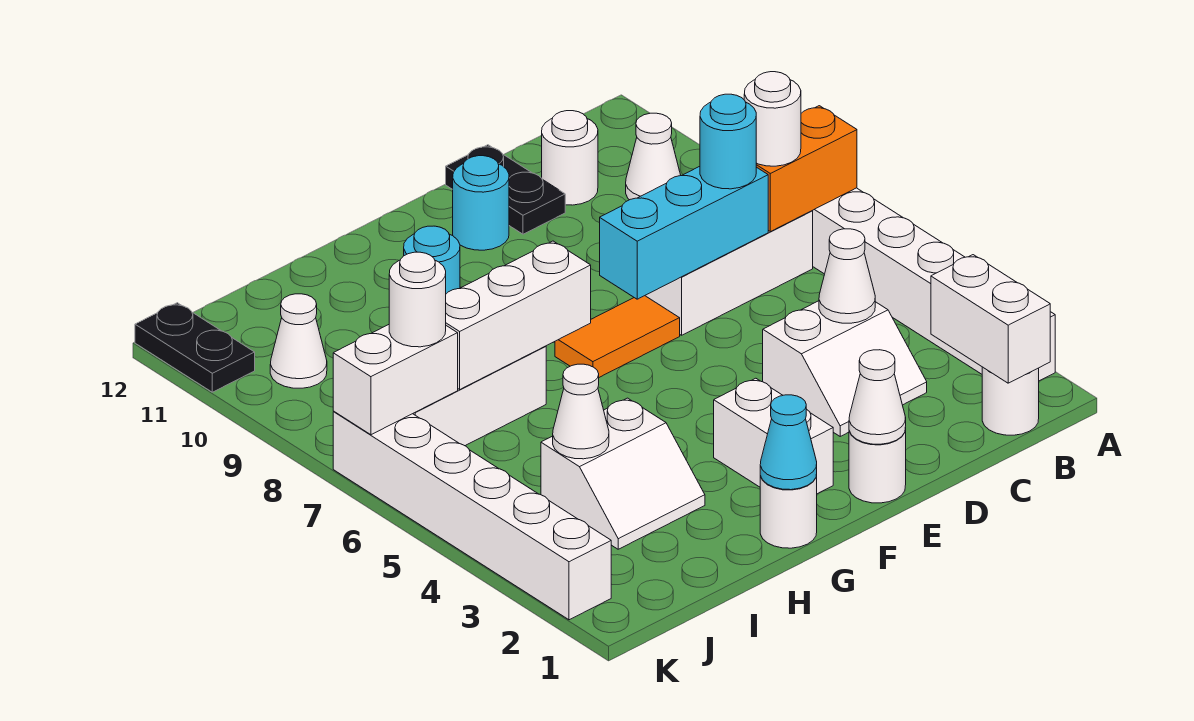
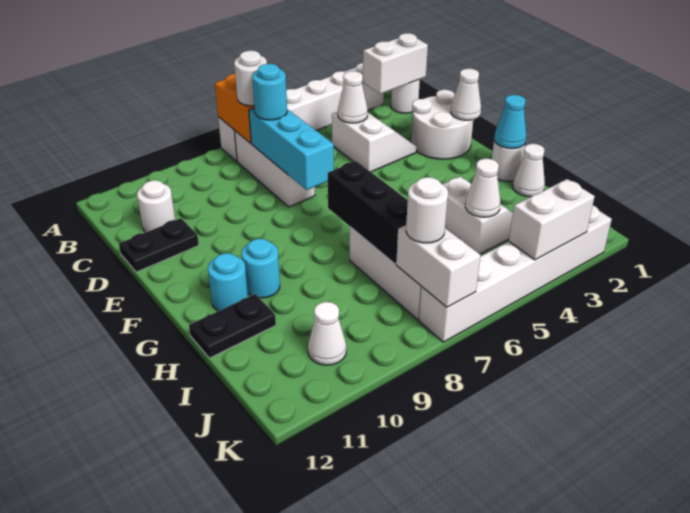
white cone B10 level 1 -> white cone H1 level 1
white round brick E1 level 1 -> white round brick D1:E2 level 1
orange tile E7:F7 level 1 -> none
cyan round brick E11 level 1 -> cyan round brick G11 level 1
white brick F2:F3 level 1 -> white brick K3:K4 level 2
white brick G7:I7 level 2 -> black brick G7:I7 level 2
black plate K11:K12 level 1 -> black plate H11:H12 level 1

